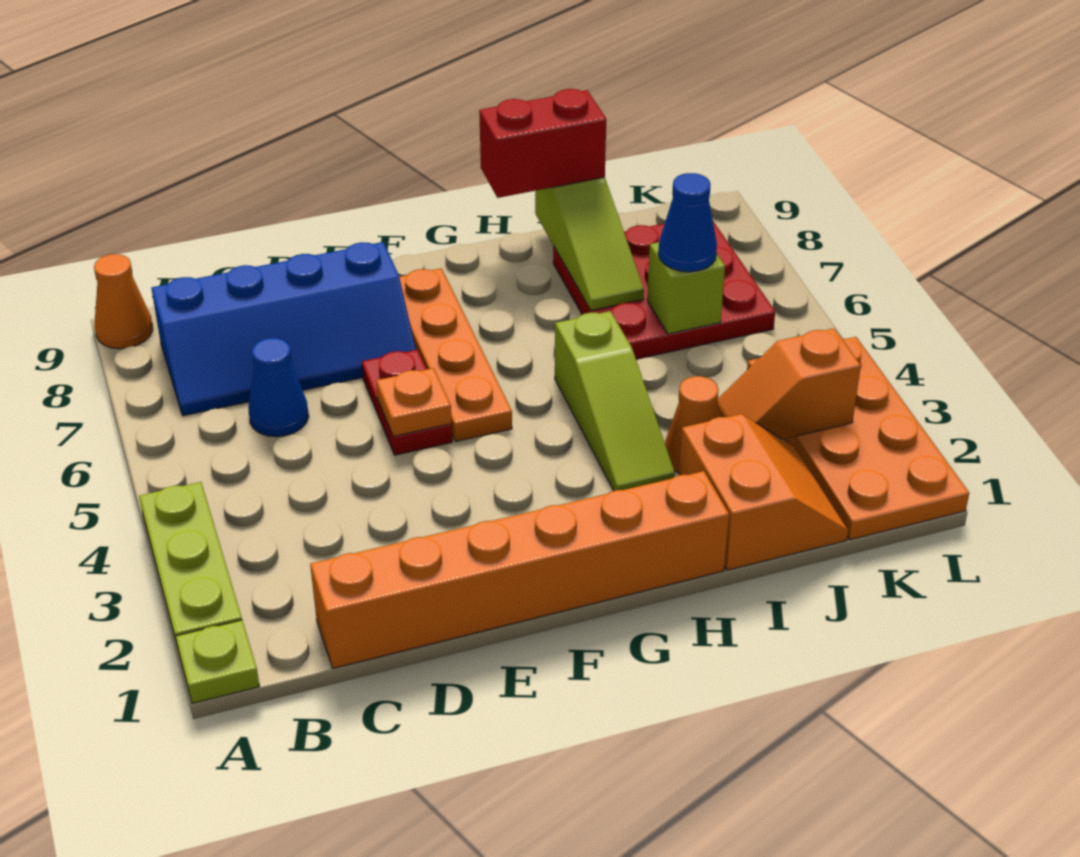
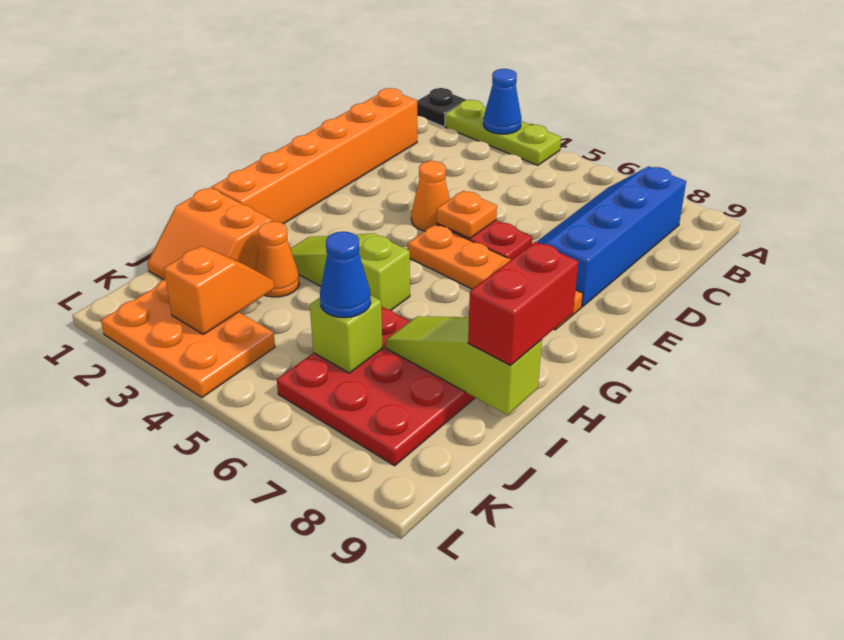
lime plate A1 level 1 -> black plate A1 level 1
orange cone A9 level 1 -> orange cone E4 level 1
blue cone C6 level 1 -> blue cone A3 level 2
orange plate K1:L4 level 1 -> orange plate K2:L4 level 1

